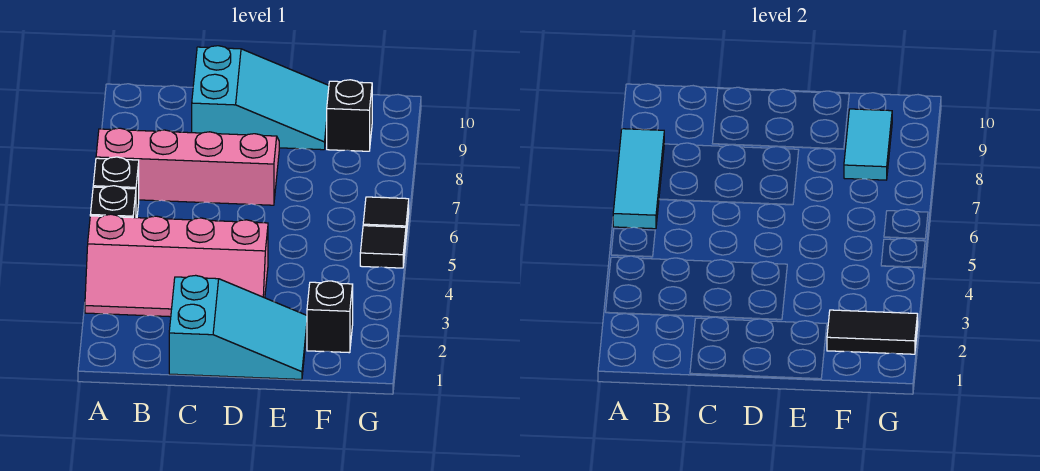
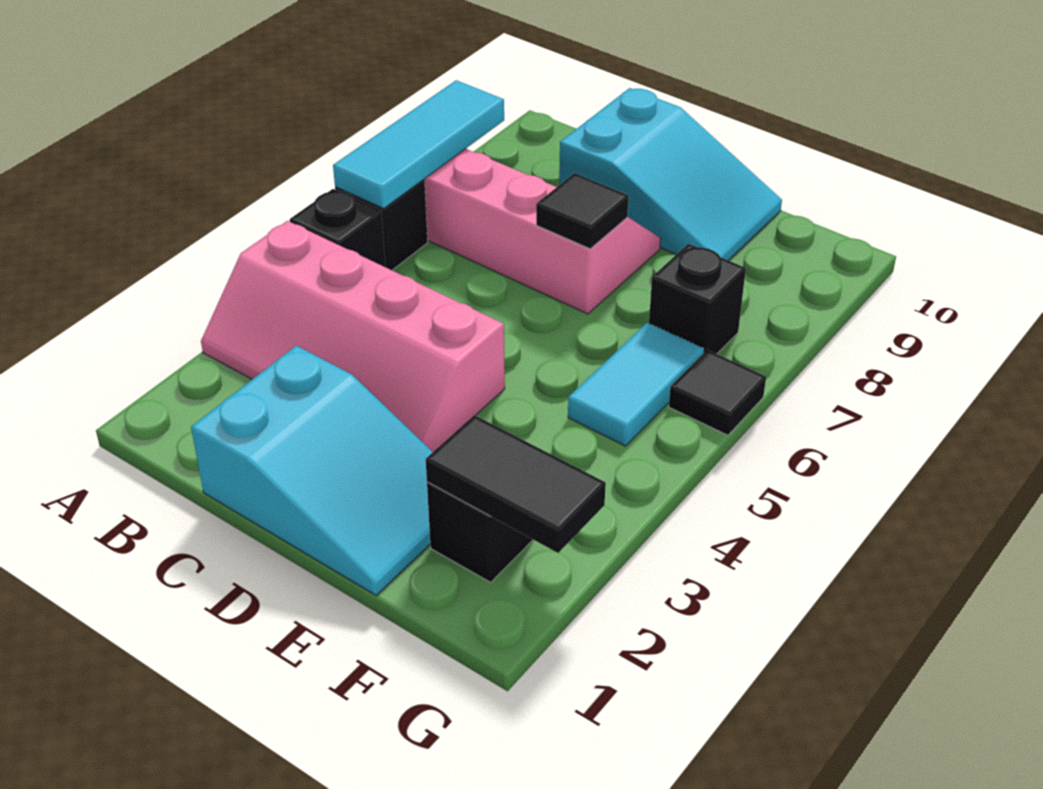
cyan tile F8:F9 level 2 -> cyan tile F5:F6 level 1
black brick F9 level 1 -> black brick F7 level 1
black tile G5 level 1 -> black tile D7 level 2

